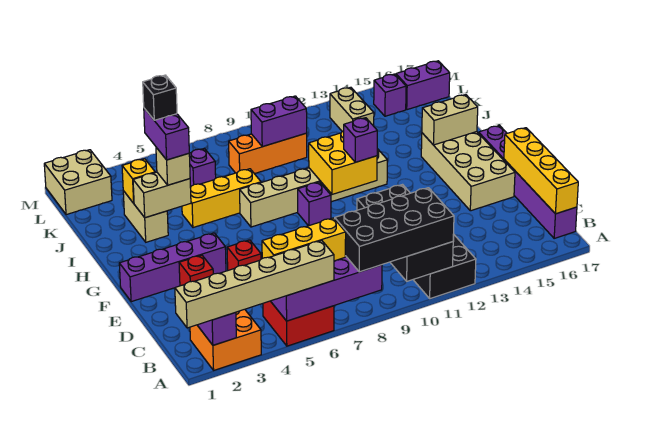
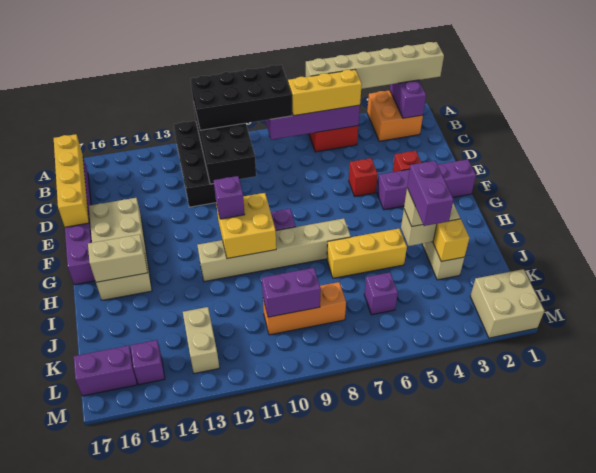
black brick J4 level 5 -> none

